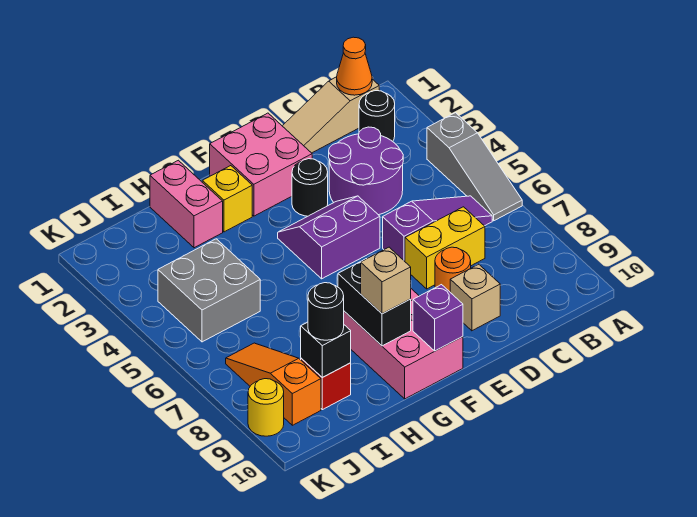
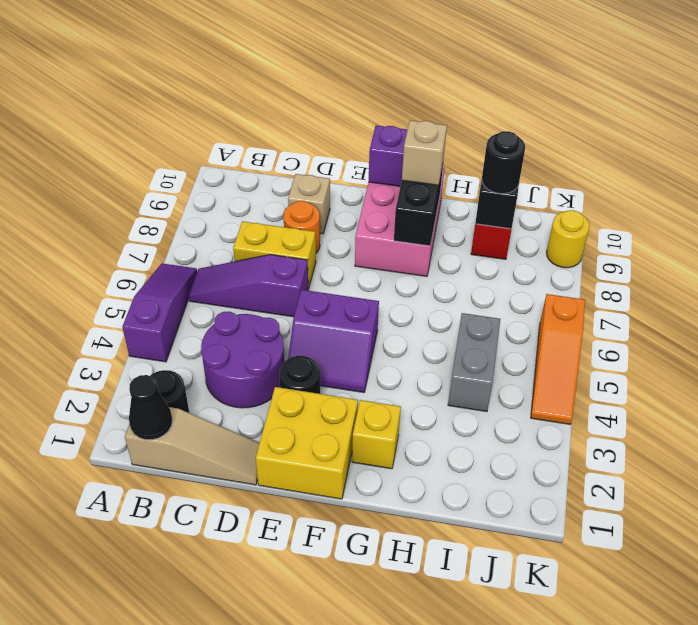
grey slope A4:A6 level 1 top 4 -> purple slope A4:A6 level 1 top 4
orange cone B1 level 2 -> black cone B1 level 2
pink brick E1:F2 level 1 -> yellow brick E1:F2 level 1
pink brick H1:H2 level 1 -> none
grey brick I4:J5 level 1 -> grey brick I4:I5 level 1
orange slope J7:J9 level 1 top 9 -> orange slope K4:K6 level 1 top 6

